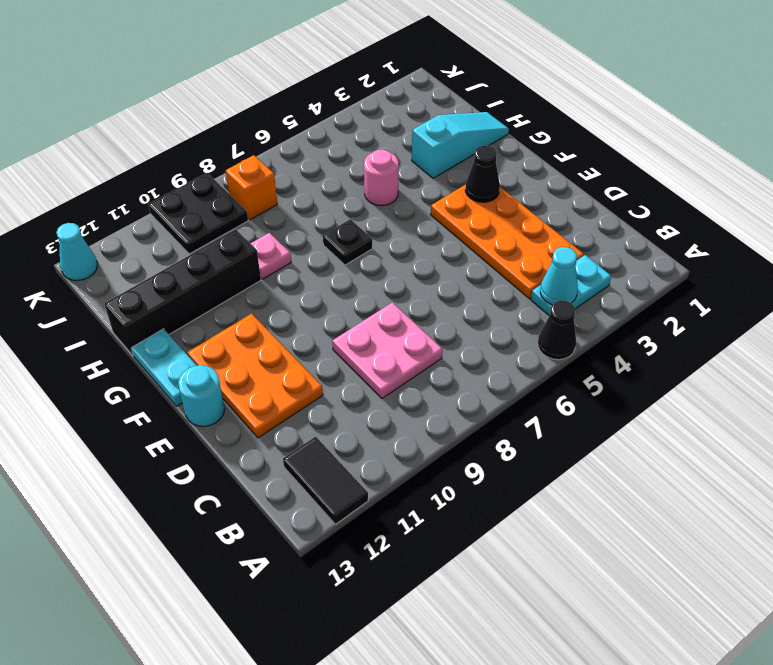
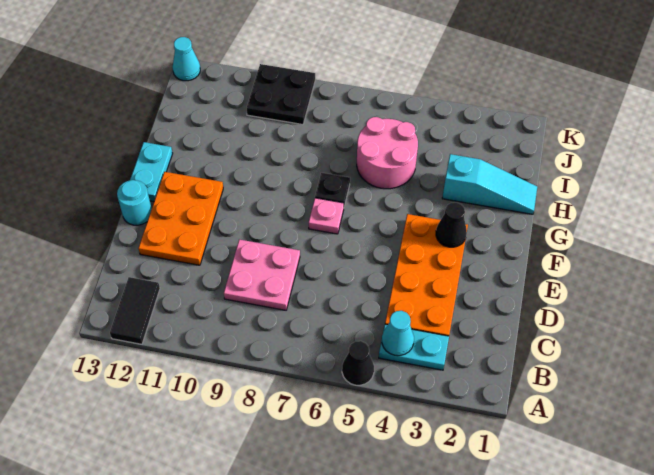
pink round brick H5 level 1 -> pink round brick H5:I6 level 1
pink plate H9 level 1 -> pink plate F7 level 1
black brick H10:H13 level 1 -> none
orange brick J8 level 1 -> none

